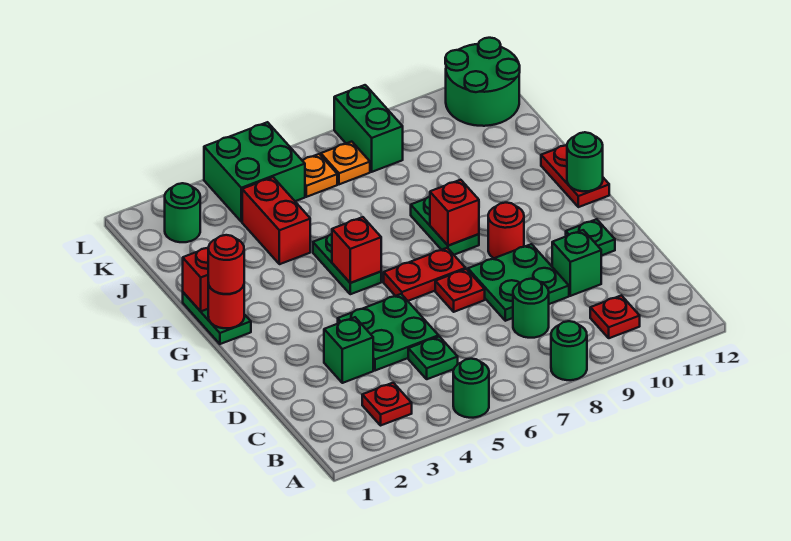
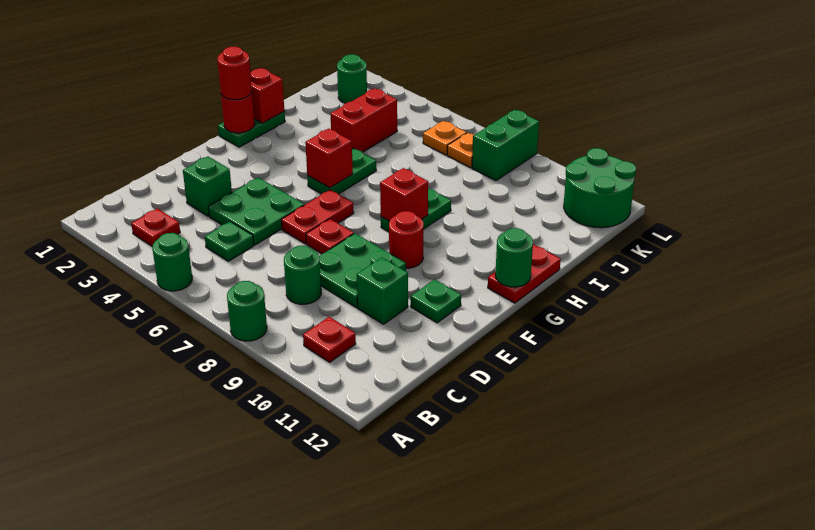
red plate F6:F7 level 1 -> red plate E6:F6 level 1
green brick K4:L5 level 1 -> none

